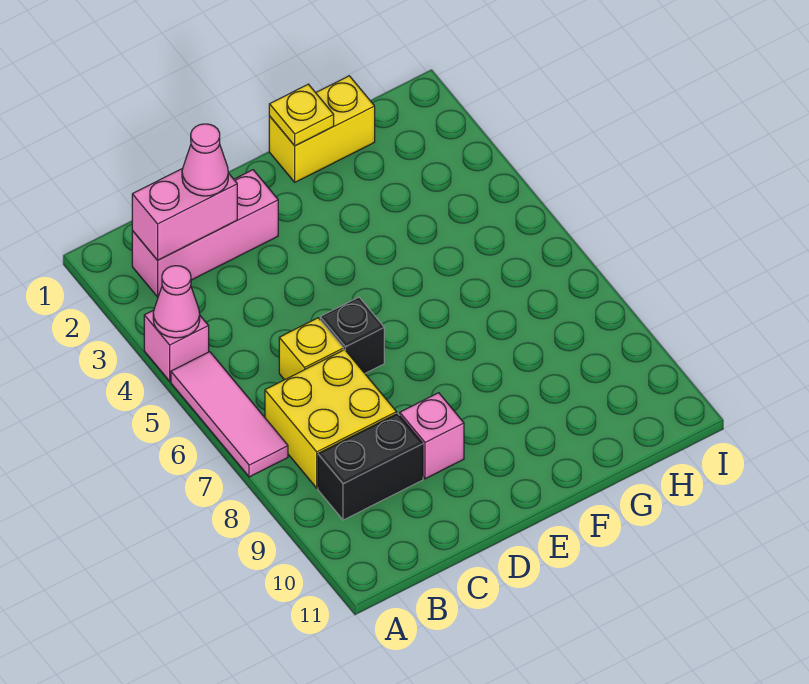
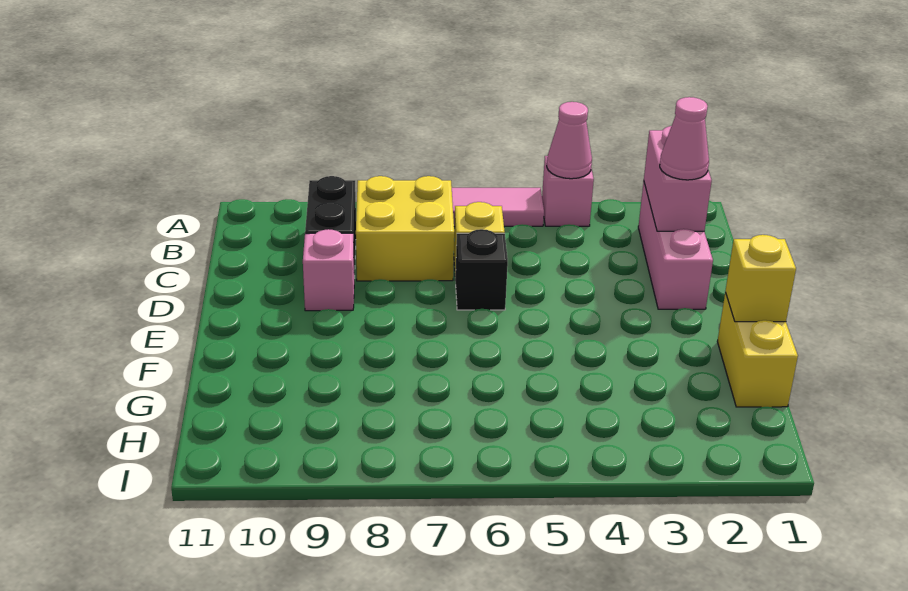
yellow plate F1 level 2 -> yellow brick F1 level 2

